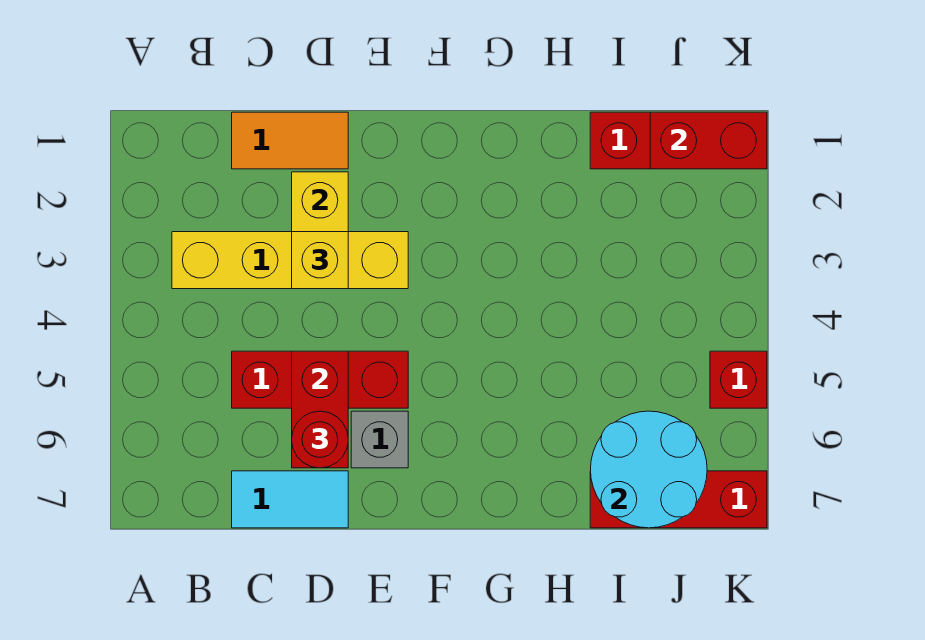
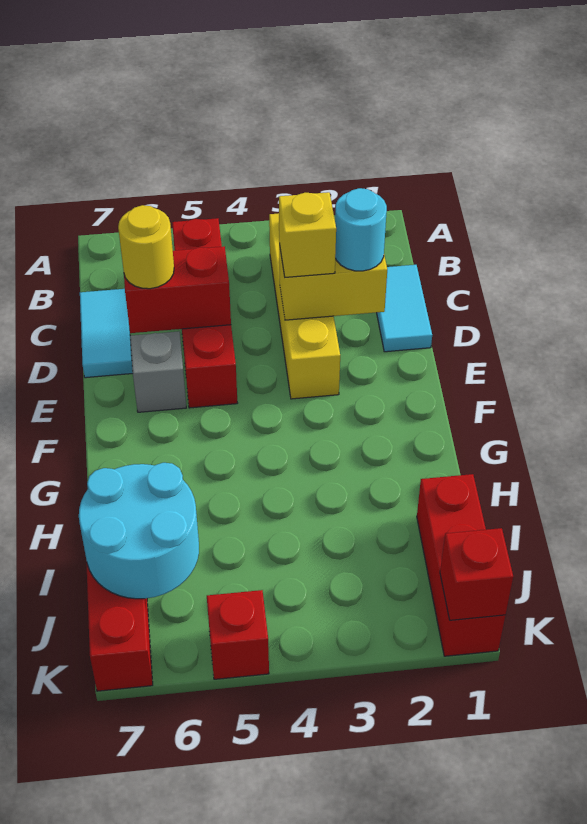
orange tile C1:D1 level 1 -> cyan tile C1:D1 level 1
red brick C5:E5 level 1 -> red brick B5:E5 level 1
none -> cyan round brick D2 level 3
red round brick D6 level 3 -> yellow round brick D6 level 3
red brick J1:K1 level 2 -> red brick K1 level 2

